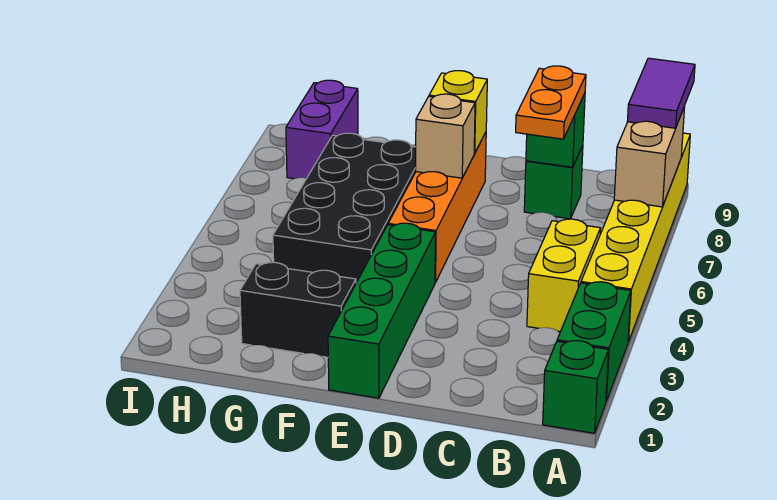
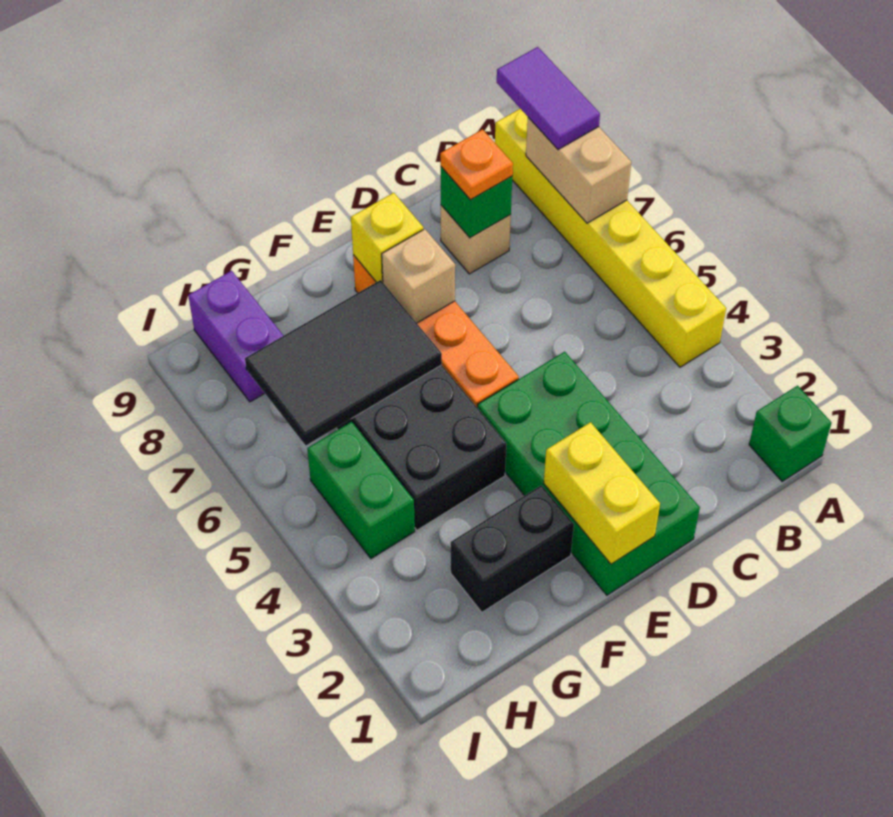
green brick A2:A3 level 1 -> green brick H4:H5 level 1
yellow brick B4:B5 level 1 -> yellow brick E1:E2 level 2
orange plate C7:C8 level 3 -> orange plate C8 level 3
green brick C8 level 1 -> tan brick C8 level 1
green brick E1:E4 level 1 -> green brick D1:E4 level 1
none -> black tile F6:H7 level 2

